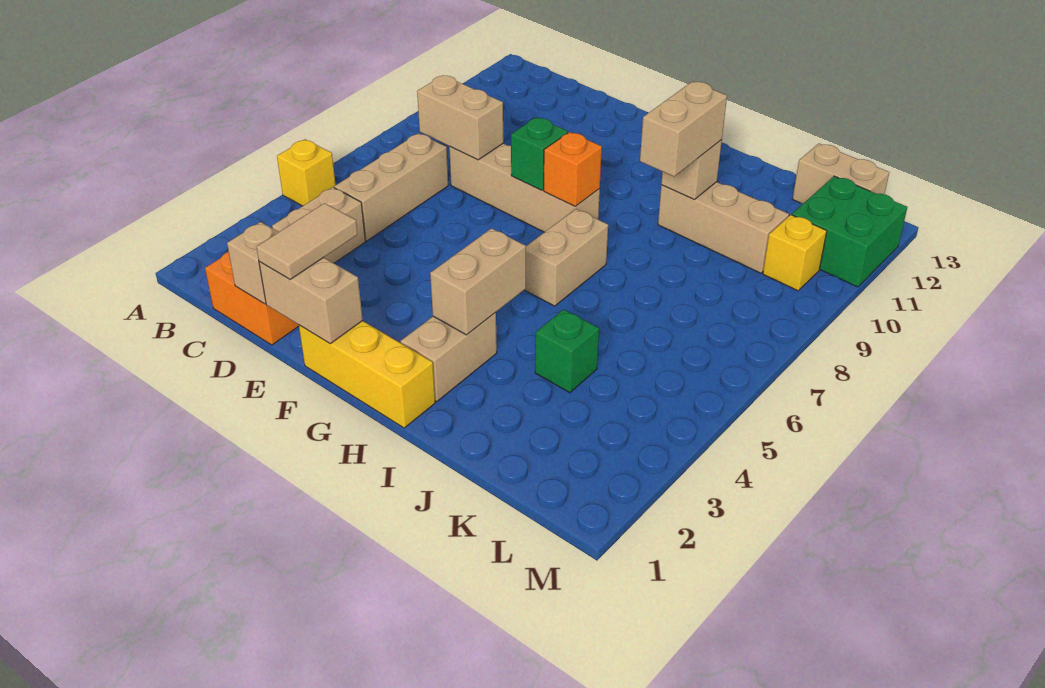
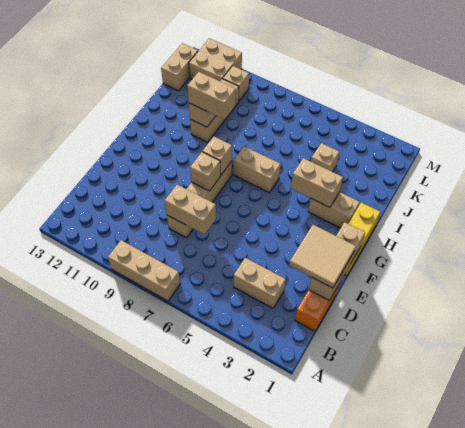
yellow brick A5 level 1 -> none
tan brick C5:C7 level 1 -> tan brick A7:A9 level 1
tan brick C8:D8 level 2 -> tan brick D7:D8 level 2
tan tile E1:E2 level 3 -> tan tile D1:E2 level 3
green brick F8 level 2 -> tan brick F8 level 2
orange brick G8 level 2 -> tan brick G8 level 2
green brick J4 level 1 -> tan brick J4 level 1
yellow brick L10 level 1 -> tan brick L10 level 1
green brick L11:M12 level 1 -> tan brick L11:M12 level 1

